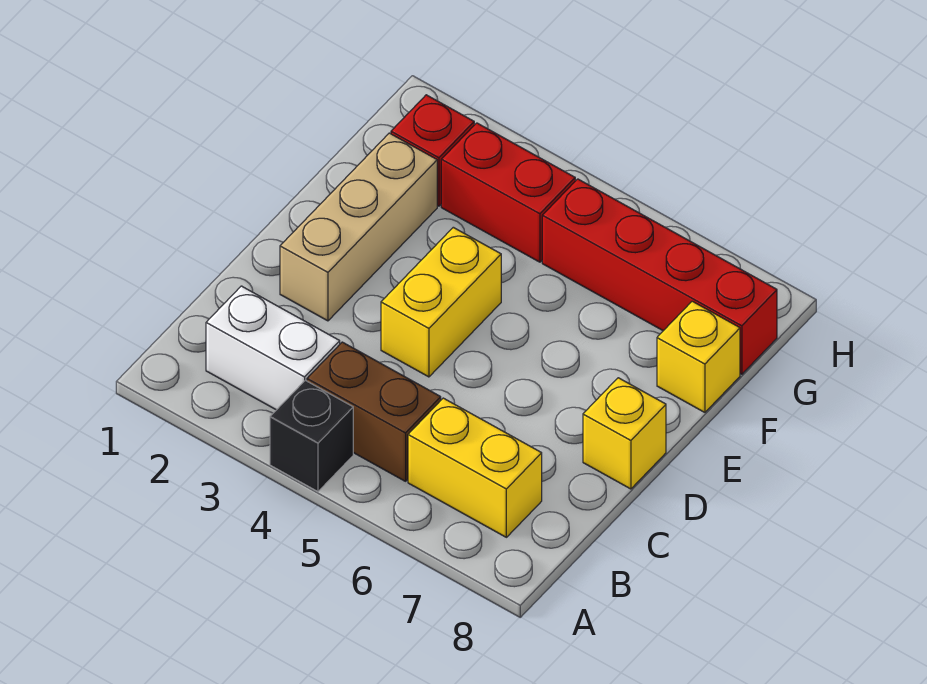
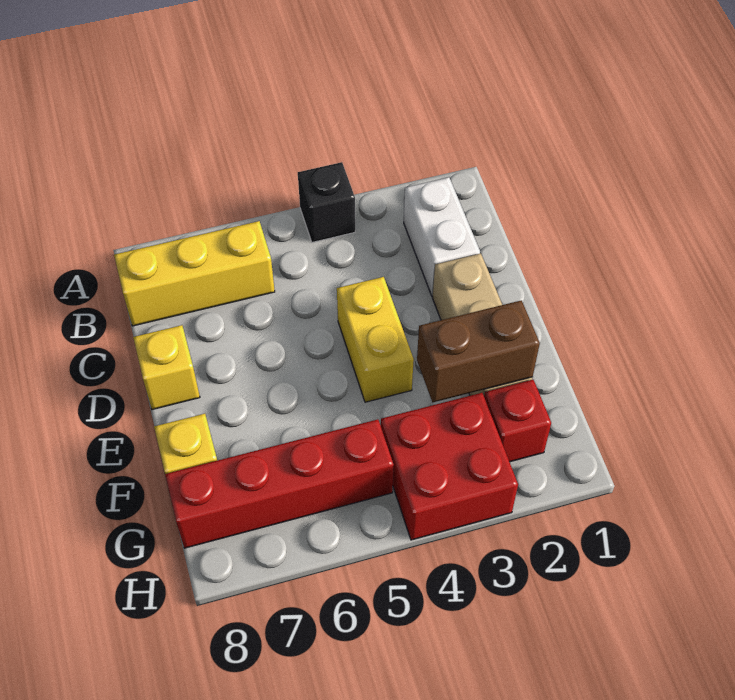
white brick B2:B3 level 1 -> white brick B2:C2 level 1
brown brick B4:B5 level 1 -> brown brick F2:F3 level 2
yellow brick B6:B7 level 1 -> yellow brick B6:B8 level 1
red brick G3:G4 level 1 -> red brick G3:H4 level 1

